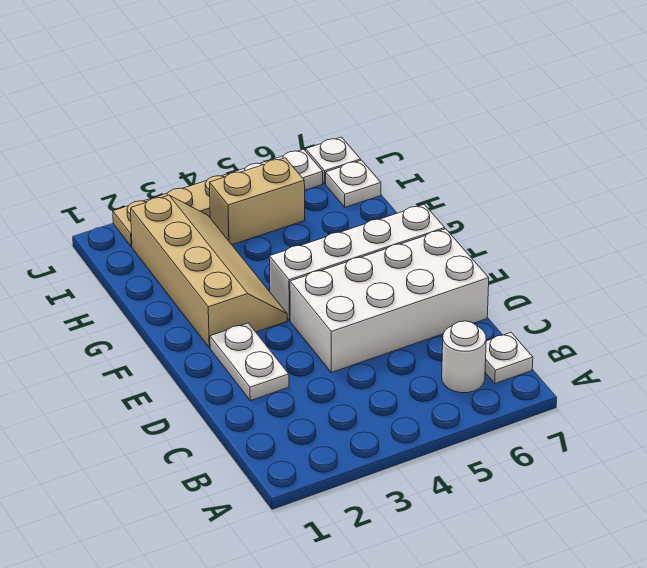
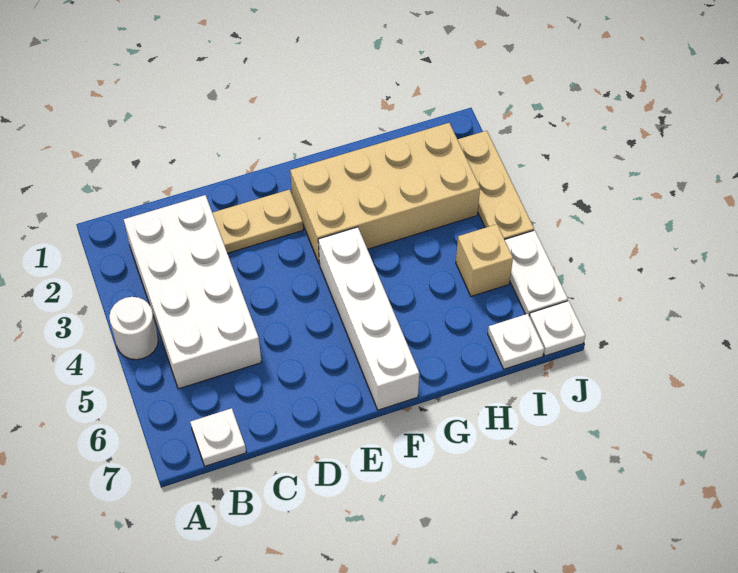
white round brick B6 level 1 -> white round brick A4 level 1
white plate D2:E2 level 1 -> tan plate D2:E2 level 1
white brick D4:E7 level 1 -> white brick B2:C5 level 1
tan slope F2:I3 level 1 top 2 -> tan brick F2:I3 level 1
tan brick I4:I5 level 1 -> tan brick I5 level 1

